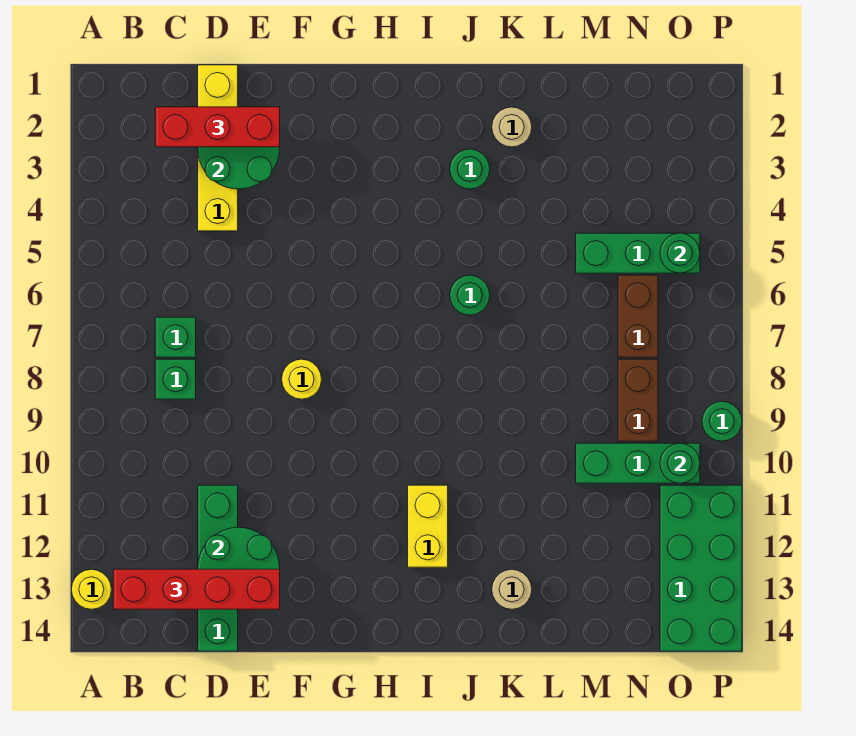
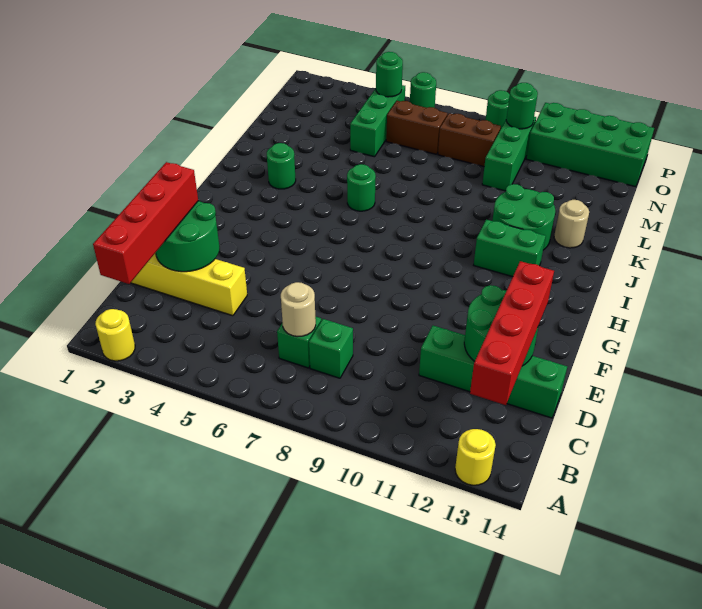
red brick C2:E2 level 3 -> red brick B2:E2 level 3
yellow round brick F8 level 1 -> yellow round brick A2 level 1
yellow brick I11:I12 level 1 -> green brick I11:I12 level 1
none -> green round brick J11:K12 level 1
tan round brick K2 level 1 -> tan round brick C7 level 2
none -> green round brick P6 level 1

